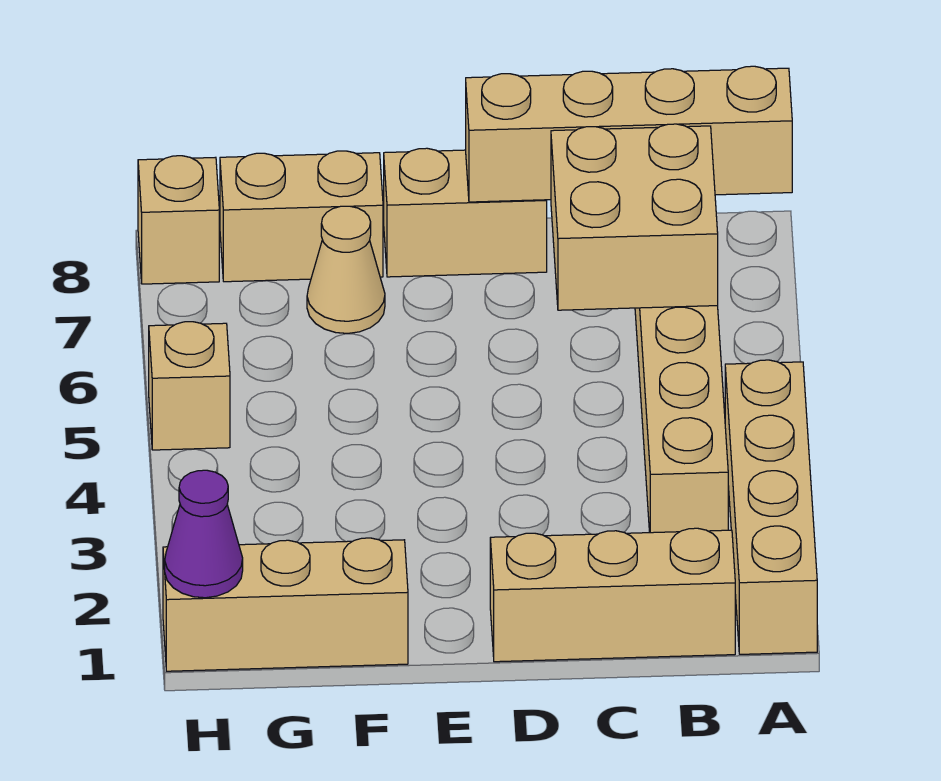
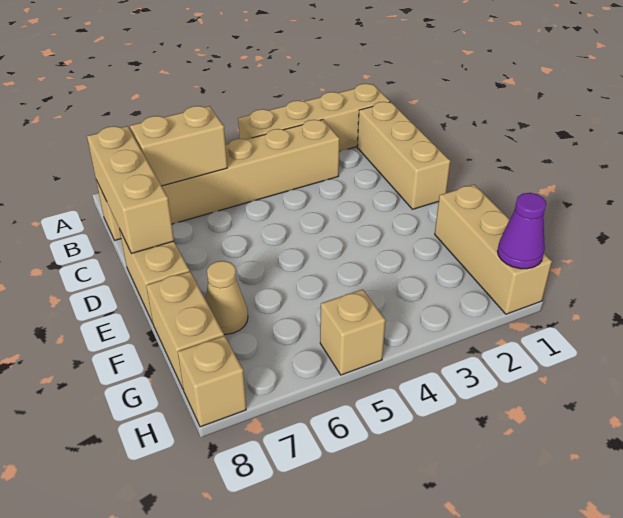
tan brick A8:D8 level 2 -> tan brick B8:D8 level 2
tan brick B6:C7 level 2 -> tan brick B6:B7 level 2

